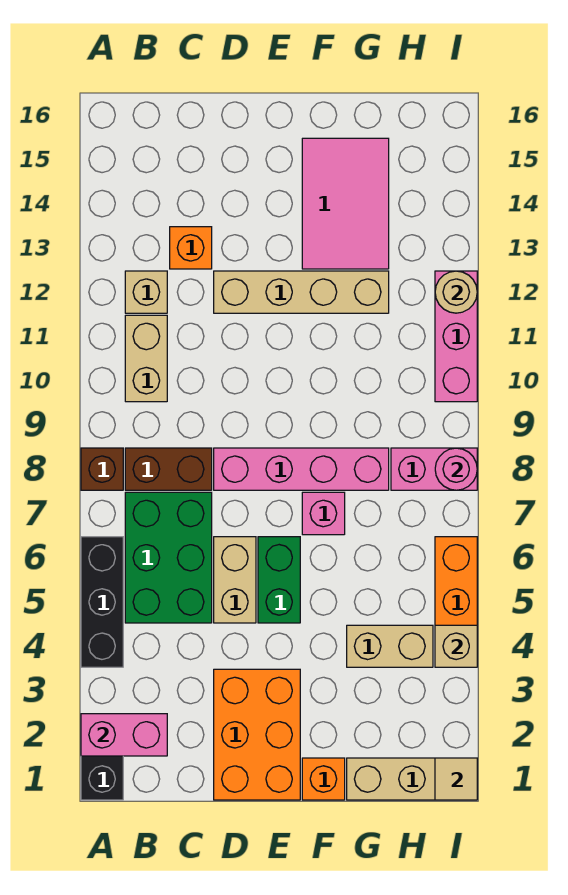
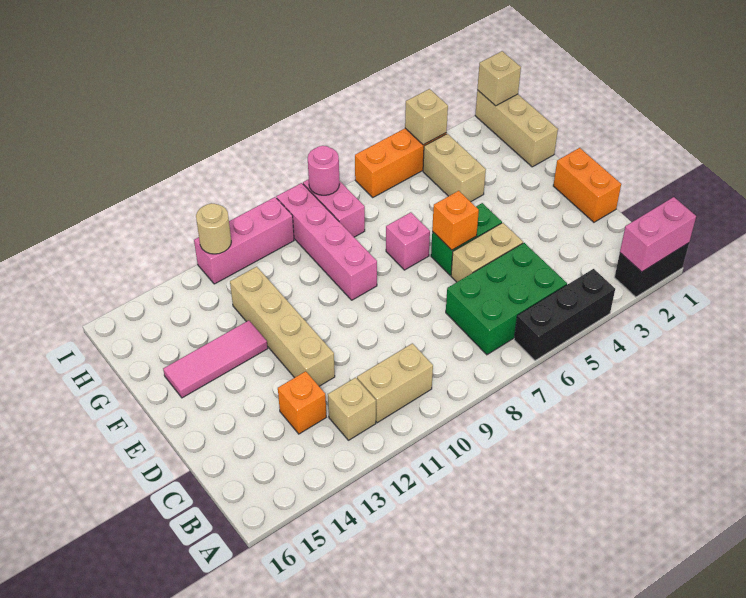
pink brick A2:B2 level 2 -> pink brick A1:A2 level 2
brown brick A8 level 1 -> none
brown brick B8:C8 level 1 -> none
orange brick D1:E3 level 1 -> orange brick D1:E1 level 1
pink brick D8:G8 level 1 -> pink brick F9:I9 level 1
orange brick F1 level 1 -> orange brick E6 level 2
pink tile F13:G15 level 1 -> pink tile F13:F15 level 1
tan tile I1 level 2 -> tan brick I1 level 2

